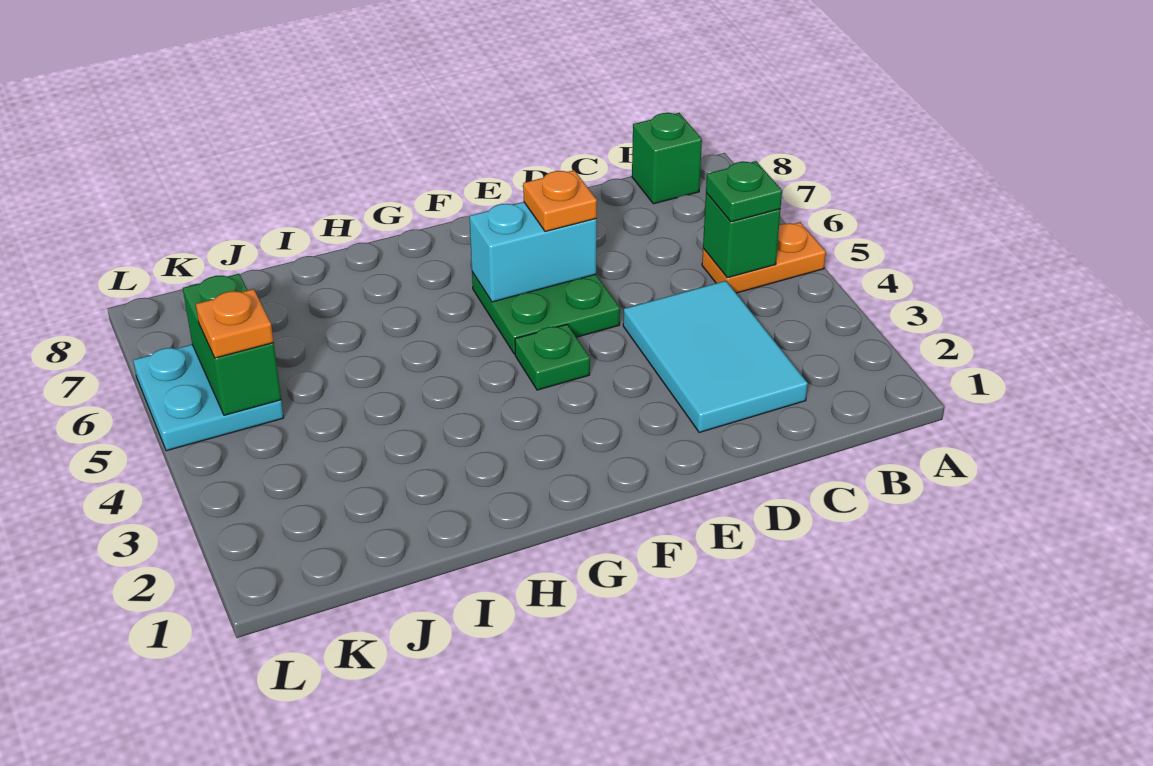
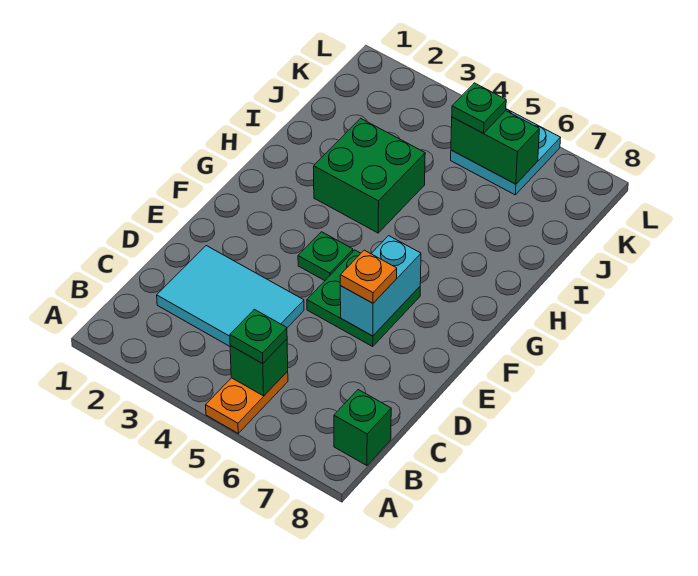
none -> green brick H3:I4 level 1
orange plate K5 level 3 -> green plate K5 level 3

